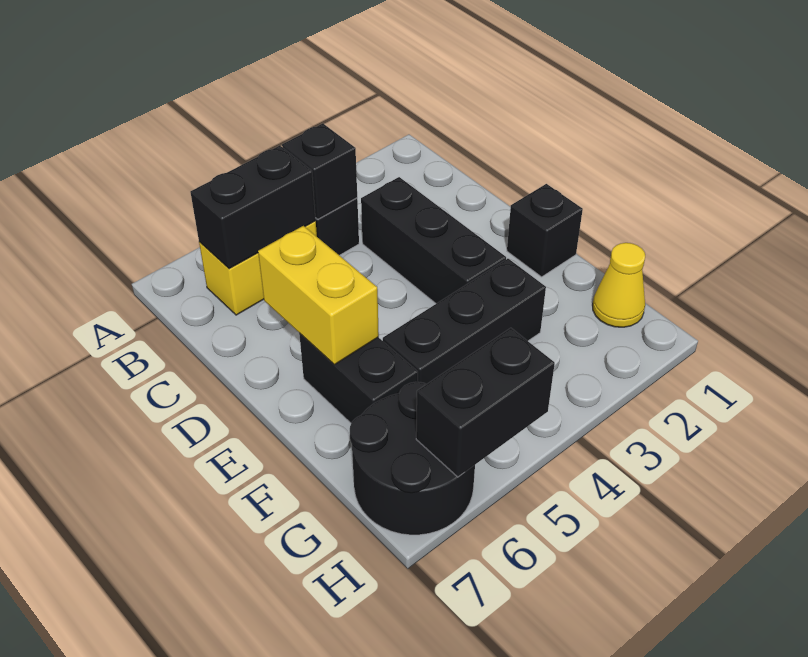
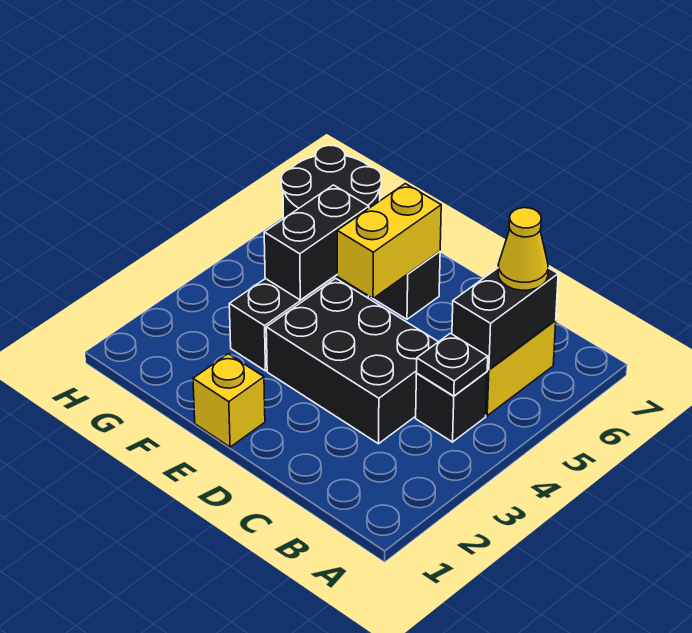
black brick B4 level 2 -> black plate B4 level 2
black brick C3:E3 level 1 -> black brick C3:E4 level 1
yellow brick D6:E6 level 2 -> yellow brick E5:E6 level 2
black brick E1 level 1 -> yellow brick E1 level 1
yellow cone G1 level 1 -> yellow cone B6 level 3
black brick H5:H6 level 2 -> black brick F4:F5 level 2

